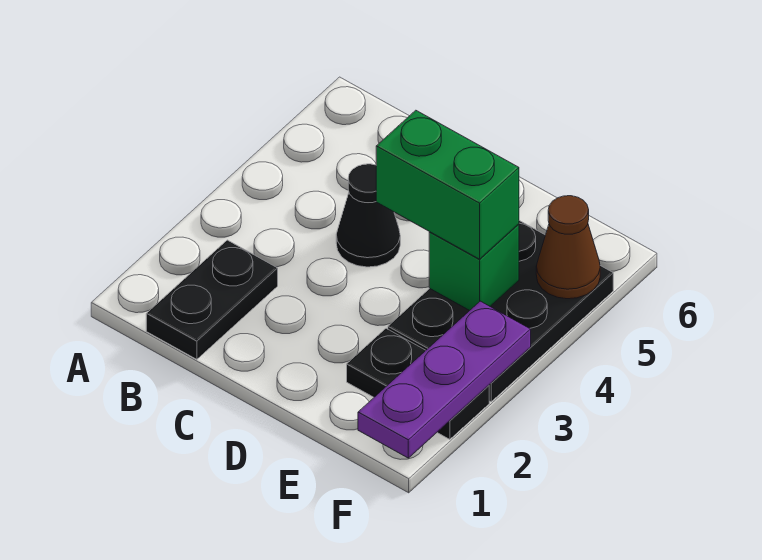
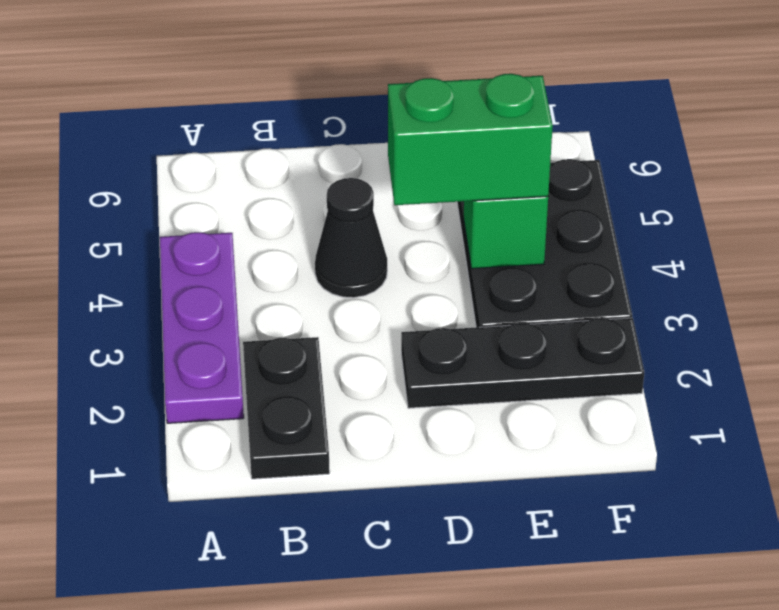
black plate E2:F2 level 1 -> black plate D2:F2 level 1
purple plate F1:F3 level 2 -> purple plate A2:A4 level 1
brown cone F5 level 2 -> none

